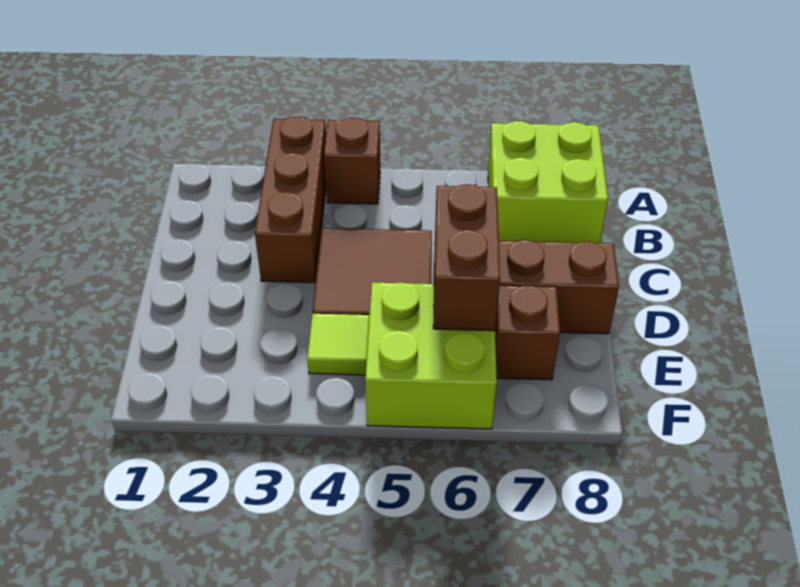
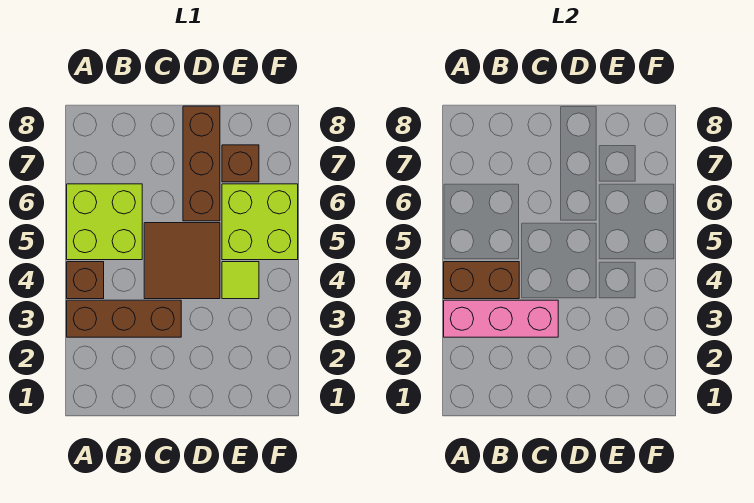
none -> pink brick A3:C3 level 2
lime brick A7:B8 level 1 -> lime brick A5:B6 level 1
brown brick D6:E6 level 2 -> brown brick A4:B4 level 2

